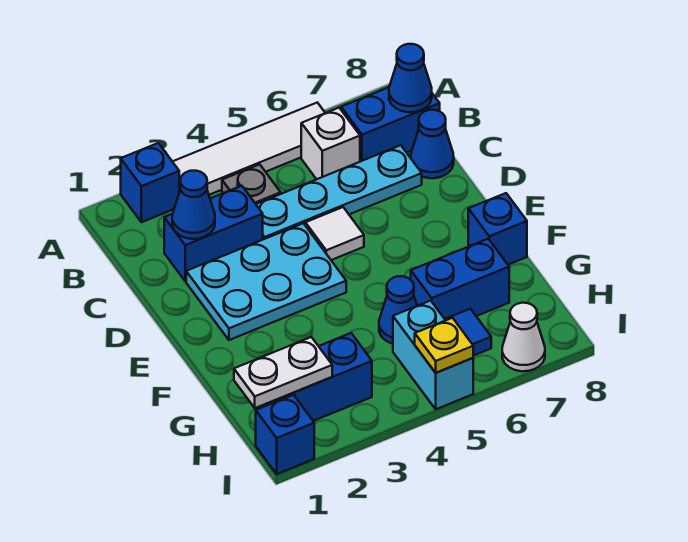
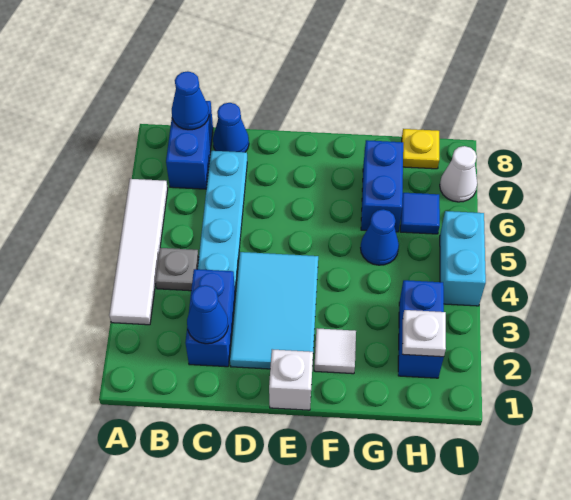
blue brick A2 level 1 -> none
white brick B6 level 1 -> white brick E1 level 1
cyan plate D2:E4 level 1 -> cyan tile D2:E4 level 1
white tile D5 level 1 -> white tile F2 level 1
blue brick F8 level 1 -> none
white plate H1:H2 level 2 -> white plate H2 level 2
cyan brick H5:I5 level 1 -> cyan brick I4:I5 level 1
blue brick I1 level 1 -> none
yellow plate I5 level 2 -> yellow plate H8 level 1

